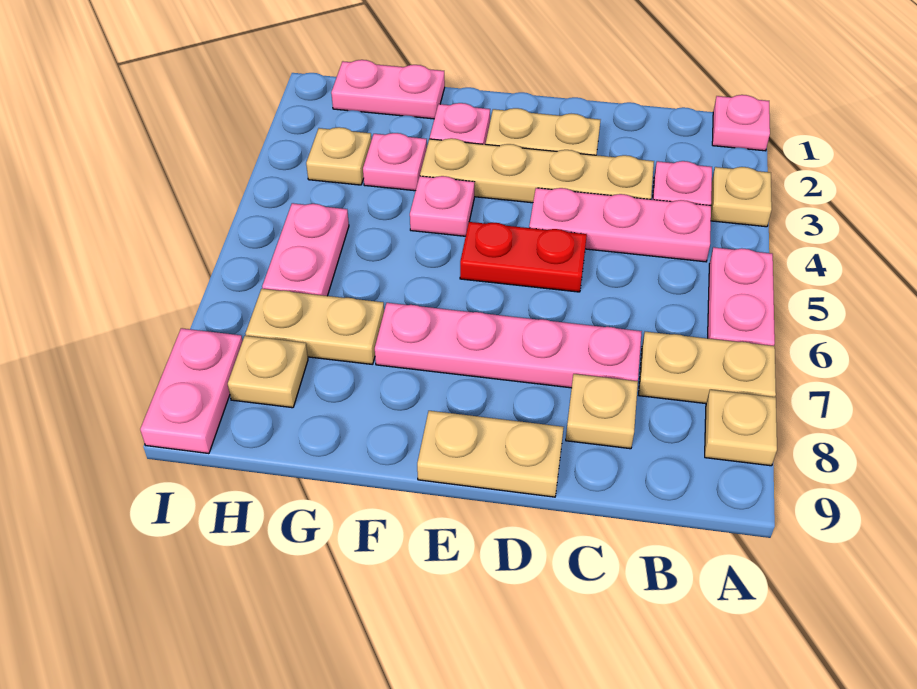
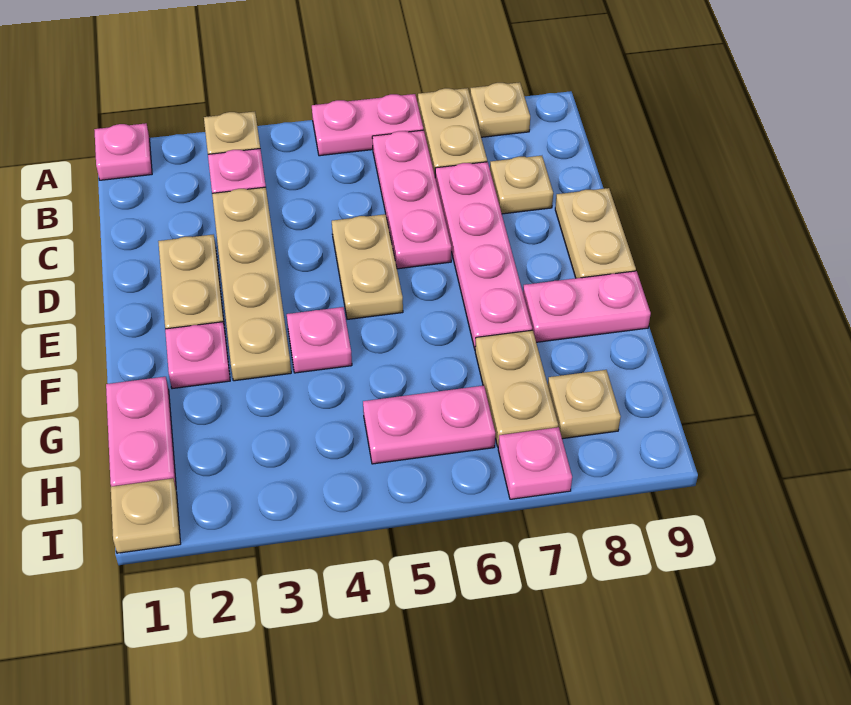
pink plate B4:D4 level 1 -> pink plate B6:D6 level 1
red plate D5:E5 level 1 -> tan plate D5:E5 level 1
pink plate G3 level 1 -> pink plate I7 level 1
tan plate H3 level 1 -> tan plate I1 level 1
pink plate I8:I9 level 1 -> pink plate F8:F9 level 1

